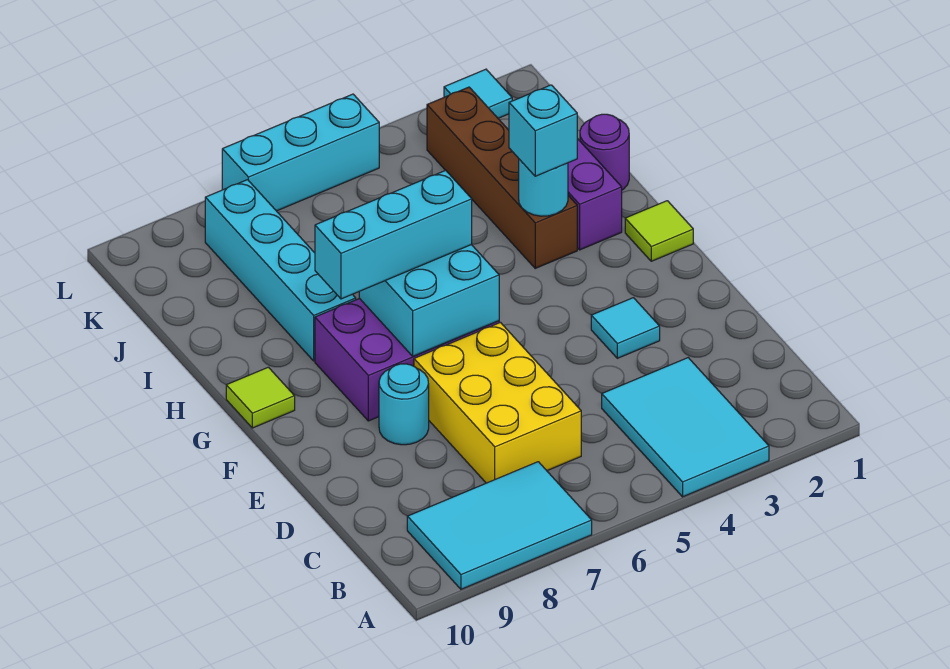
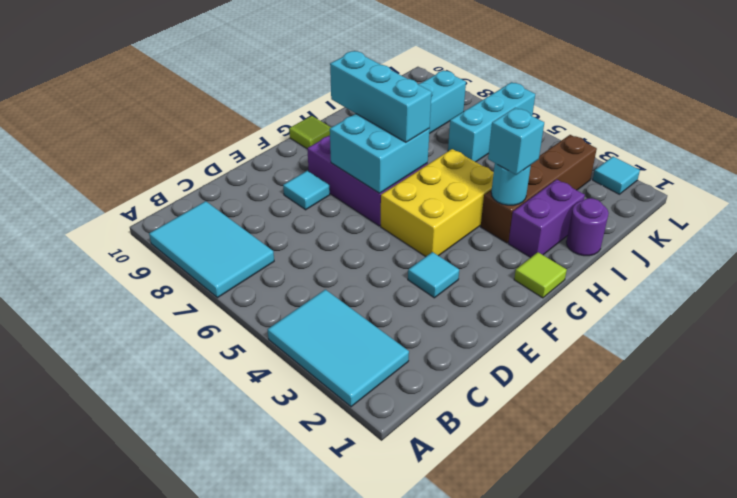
cyan tile A3:C4 level 1 -> cyan tile A2:B4 level 1
yellow brick C6:E7 level 1 -> yellow brick F4:H5 level 1
cyan round brick E8 level 1 -> cyan tile E8 level 1
cyan brick L5:L7 level 1 -> cyan brick J6:L6 level 1

